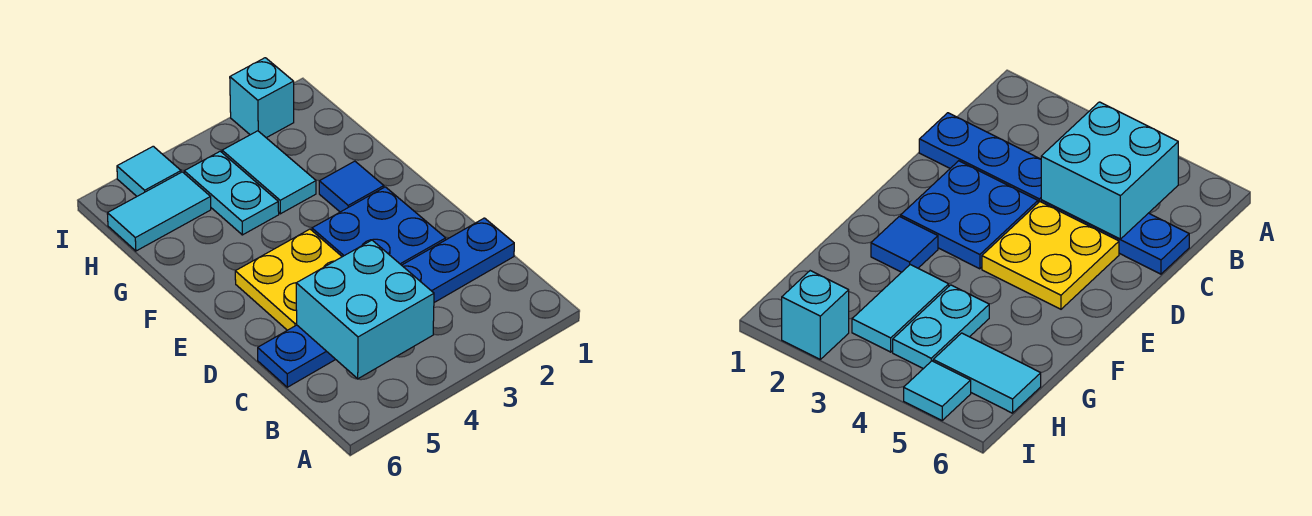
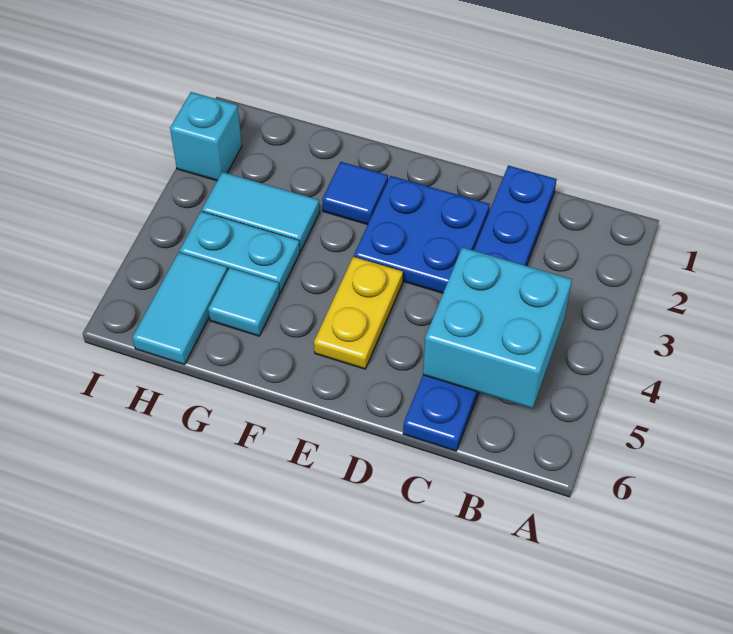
yellow plate D4:E5 level 1 -> yellow plate E4:E5 level 1
cyan tile I5 level 1 -> cyan tile G5 level 1

